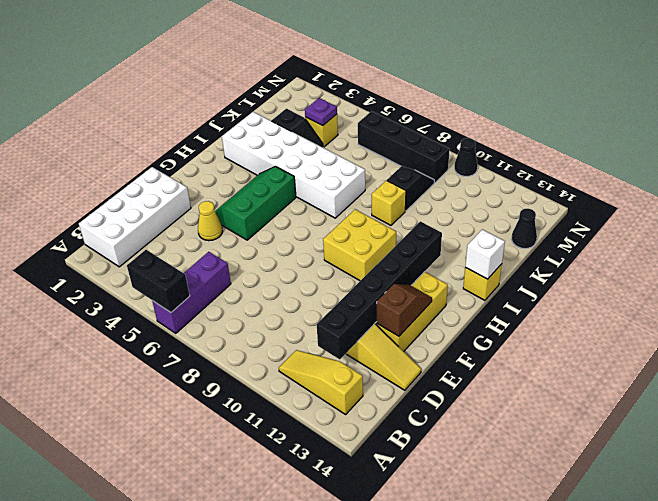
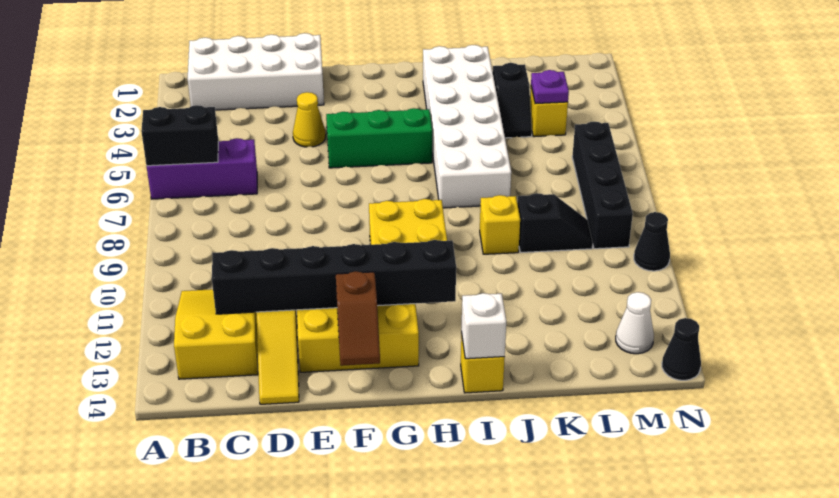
black brick A5:A6 level 2 -> black brick A6:B6 level 2
yellow slope B11:B13 level 1 top 13 -> yellow slope B11:C13 level 1 top 13
brown slope E13:F13 level 2 top E -> brown slope F13:F14 level 2 top 13
black cone L14 level 1 -> black cone N14 level 1
none -> white cone M13 level 1

